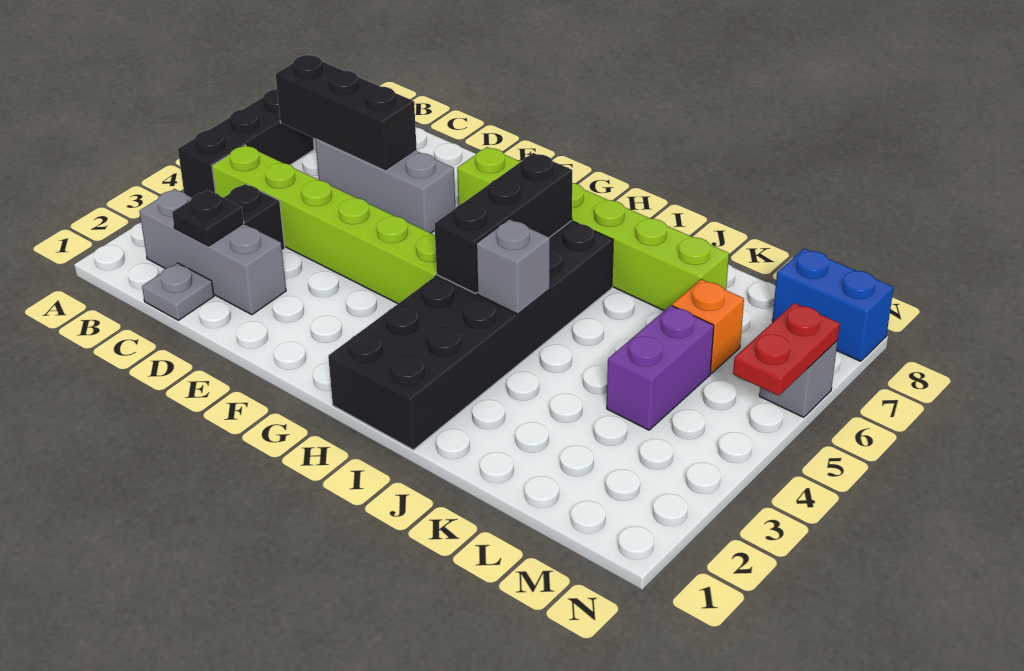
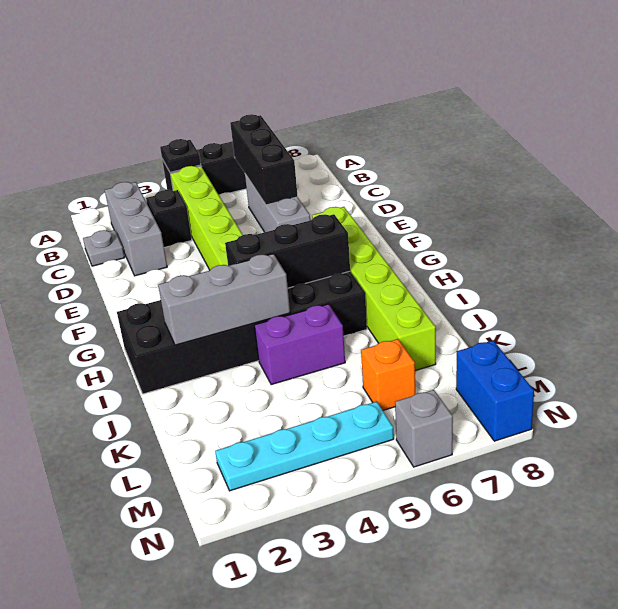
black plate C2 level 2 -> black plate A4 level 2
grey brick I4 level 2 -> grey brick I2:I4 level 2
purple brick L4:L5 level 1 -> purple brick J4:J5 level 1
none -> cyan plate M2:M5 level 1
red plate N5:N6 level 2 -> none

